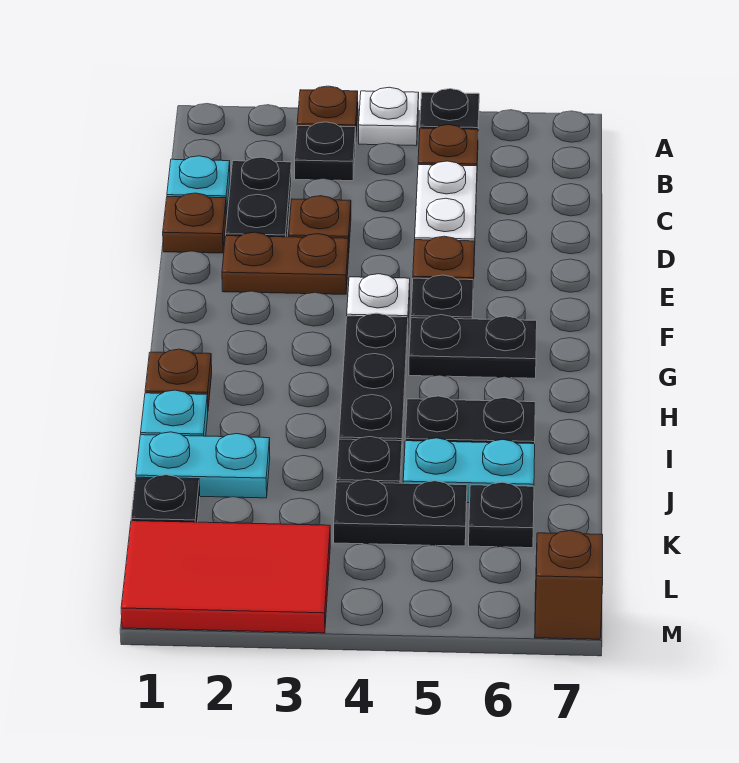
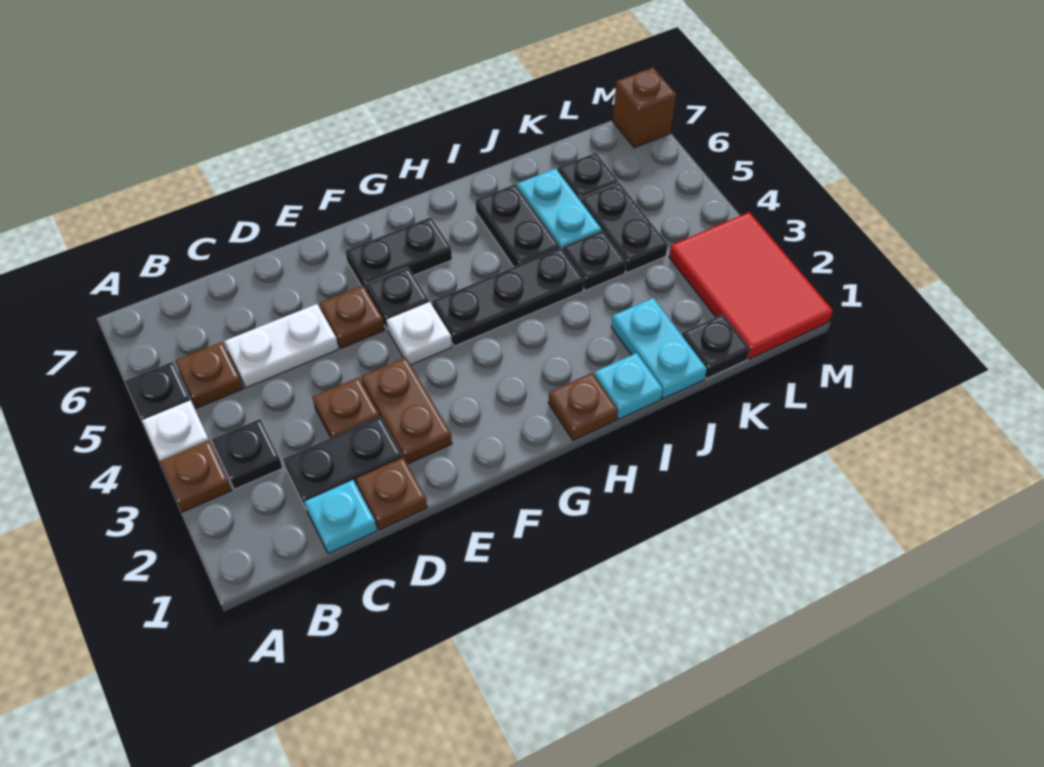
black plate G5:G6 level 1 -> black plate F6:G6 level 1

